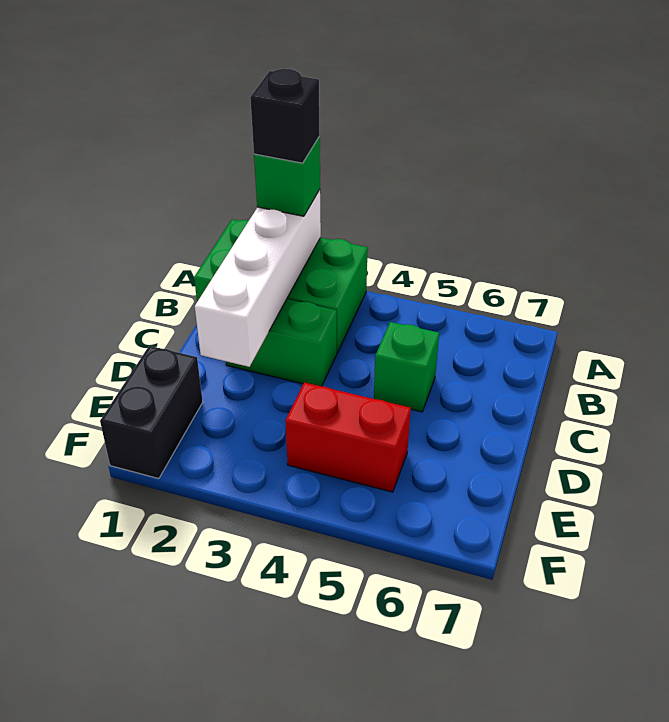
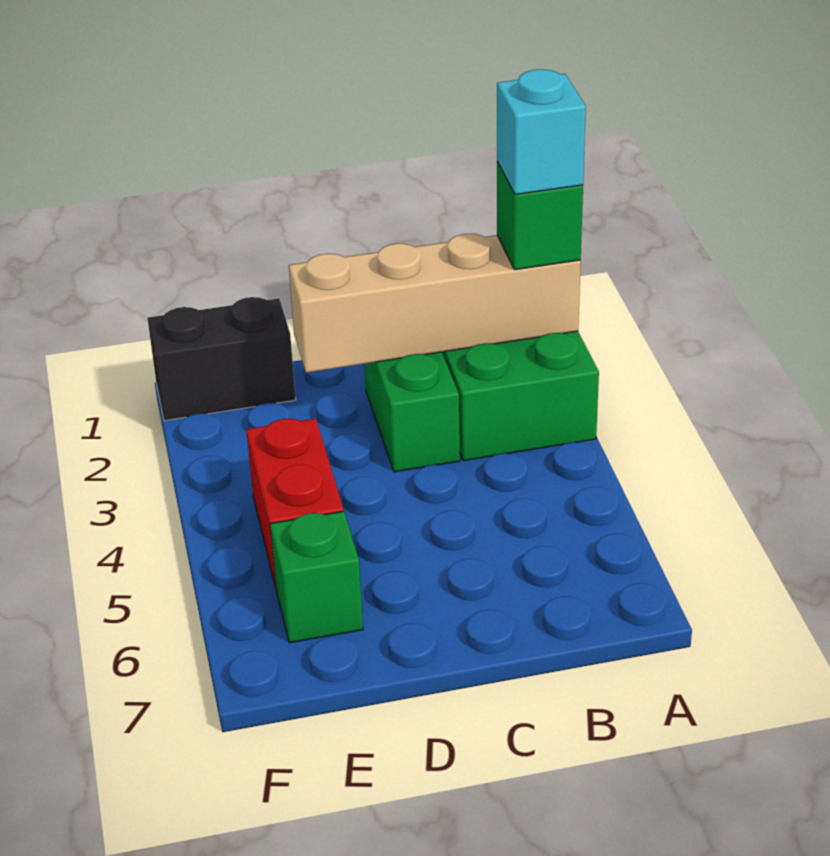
white brick A2:D2 level 2 -> tan brick A2:D2 level 2
black brick A2 level 4 -> cyan brick A2 level 4
green brick C5 level 1 -> green brick E6 level 1

